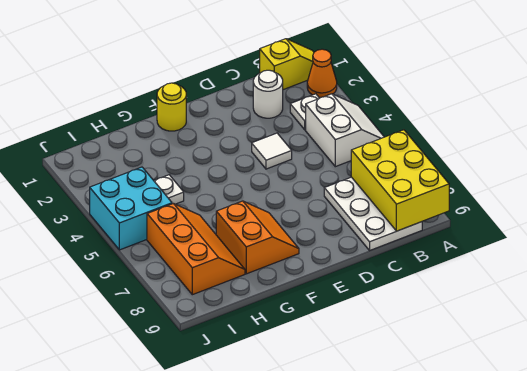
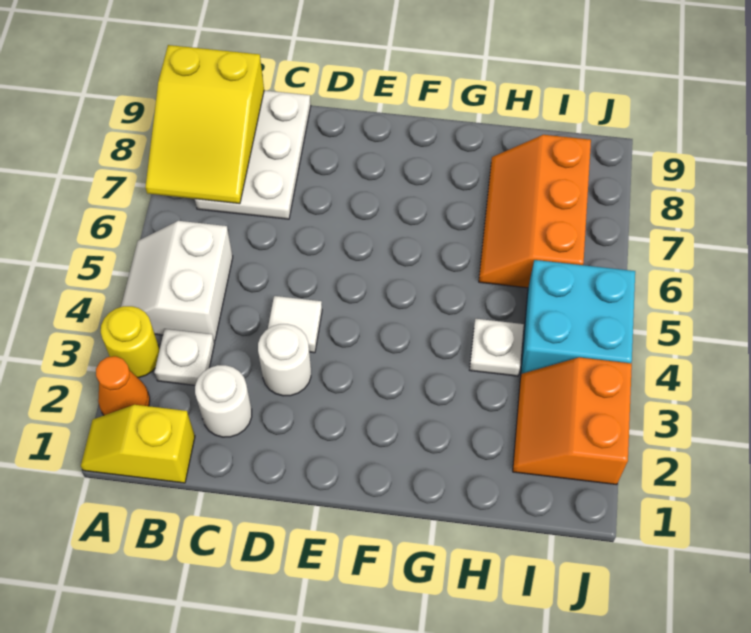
yellow brick A7:B9 level 2 -> yellow slope A7:B9 level 2 top 9
none -> white round brick D3 level 1
yellow round brick F1 level 1 -> yellow round brick A3 level 1
orange slope F7:G8 level 1 top G -> orange slope I2:J3 level 1 top J

